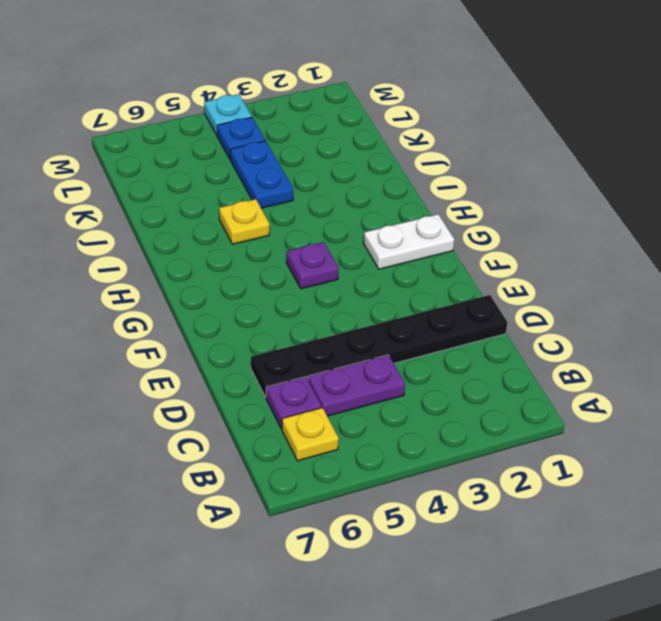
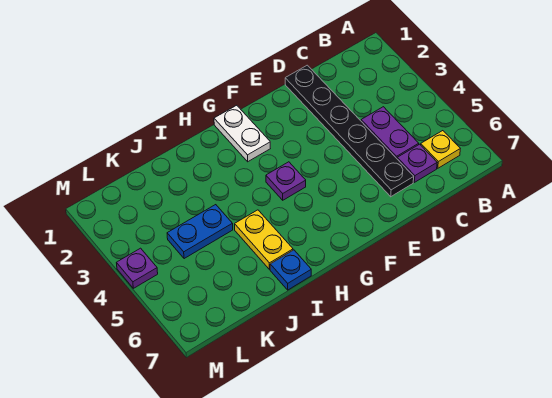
yellow plate I5 level 1 -> yellow plate I5:I6 level 1
blue plate L4 level 1 -> blue plate I7 level 1
cyan plate M4 level 1 -> purple plate M4 level 1

